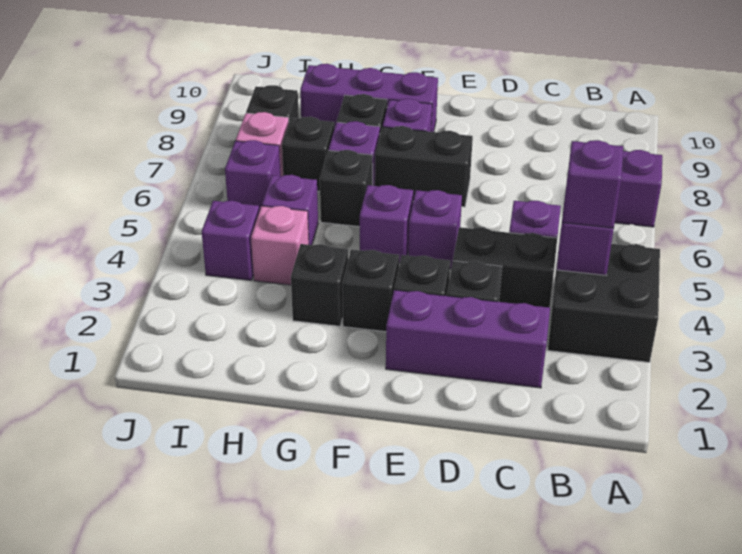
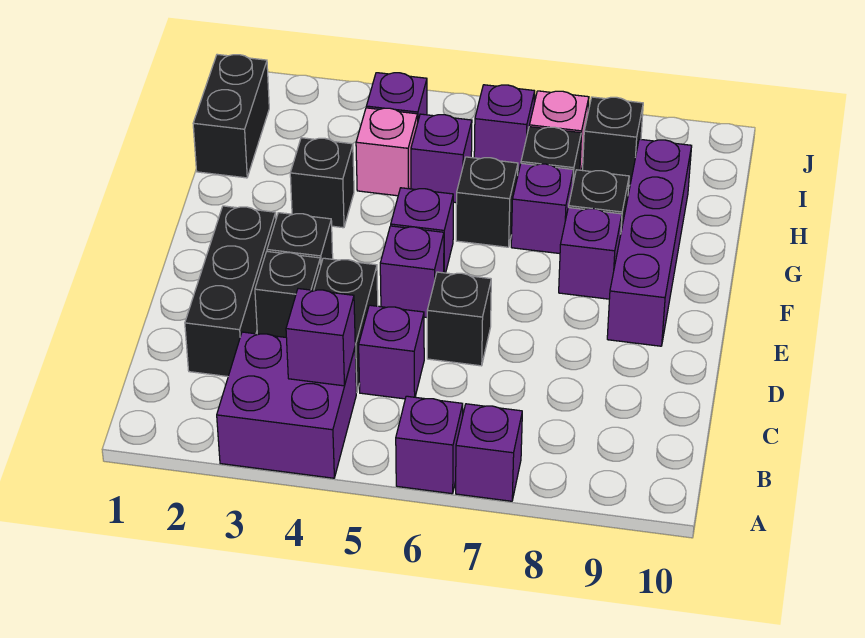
black brick A3:B4 level 1 -> purple brick A3:B4 level 1
purple brick B4 level 3 -> purple brick A6 level 1
purple brick C2:E2 level 1 -> black brick C2:E2 level 1
black brick E7:F7 level 1 -> black brick H1:I1 level 1
black brick F3 level 1 -> black brick D6 level 1
purple brick F9:H9 level 1 -> purple brick E9:H9 level 1

